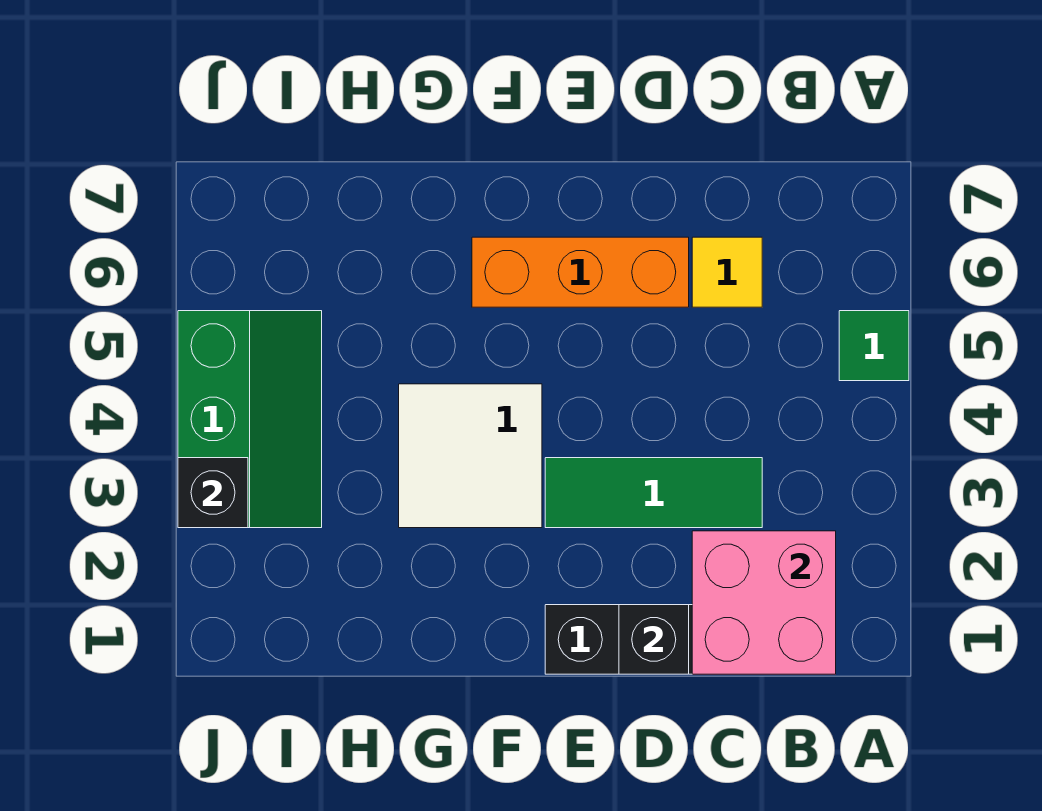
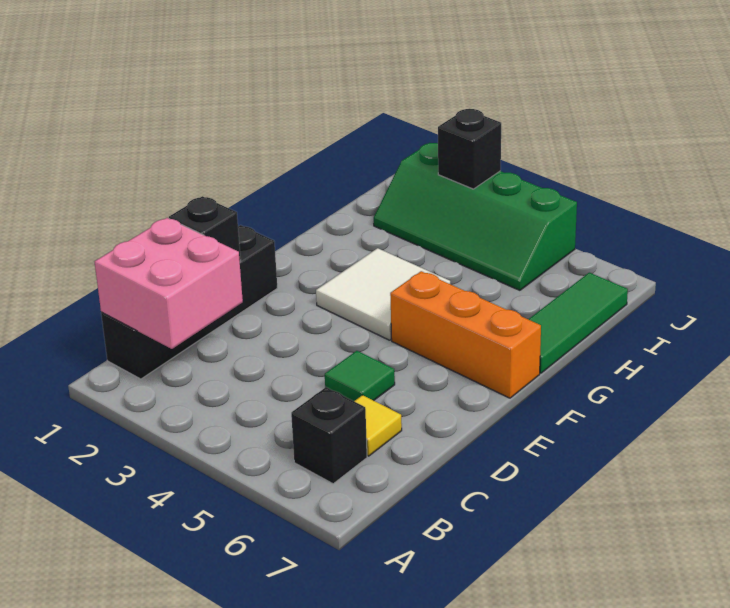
green tile A5 level 1 -> green tile D5 level 1
none -> black brick B6 level 1
green tile C3:E3 level 1 -> green tile G7:I7 level 1
orange brick D6:F6 level 1 -> orange brick F5:F7 level 1
green slope I3:J5 level 1 top J -> green slope I2:J5 level 1 top J

